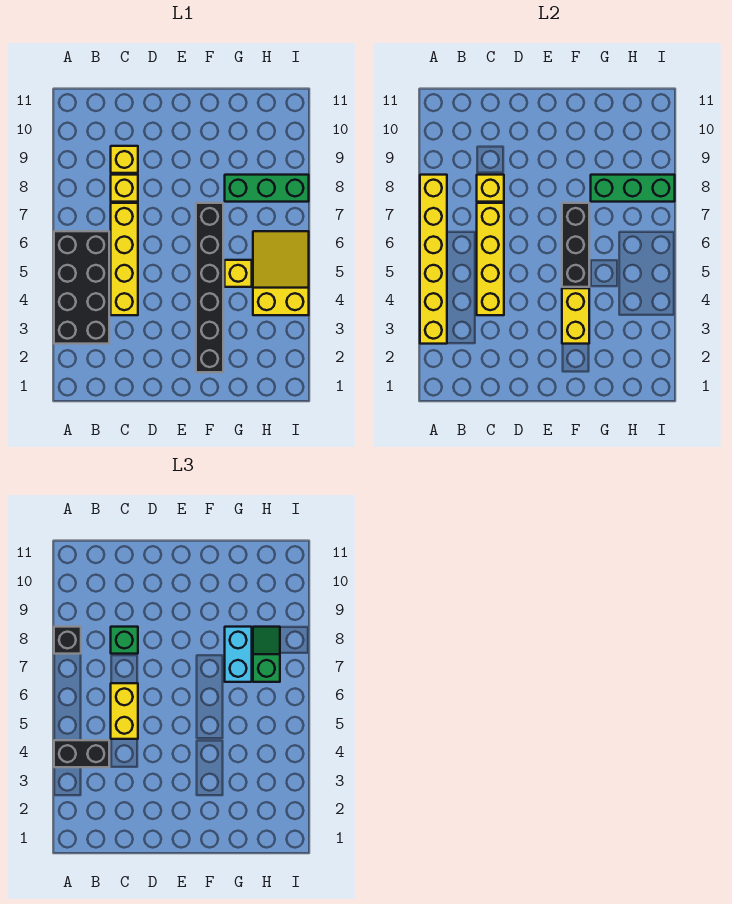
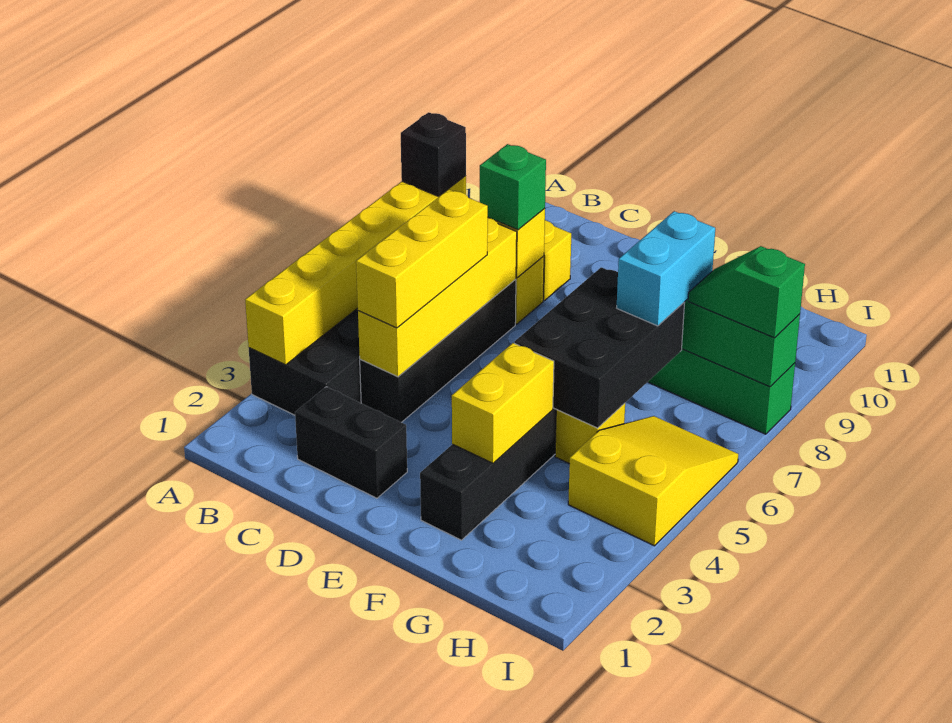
black brick A4:B4 level 3 -> black brick C2:D2 level 1
yellow brick C4:C7 level 1 -> black brick C4:C7 level 1
yellow brick C5:C6 level 3 -> yellow brick C4:C6 level 3
black brick F5:F7 level 2 -> black brick F5:G7 level 2
green slope H7:H8 level 3 top 7 -> green slope H8:I8 level 3 top I

